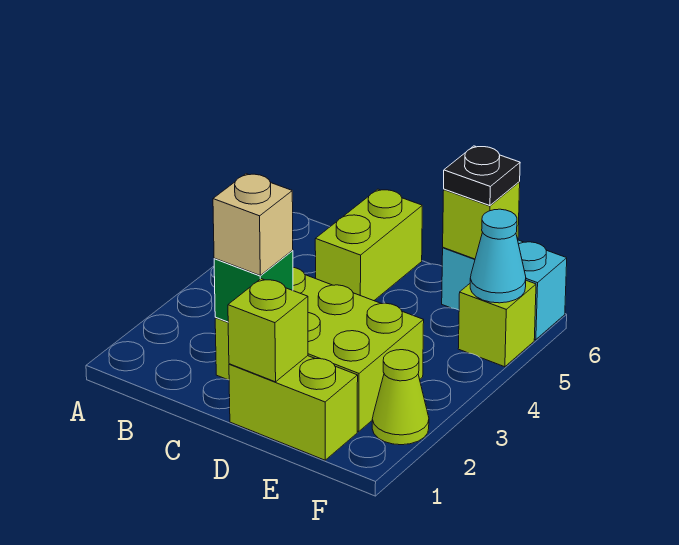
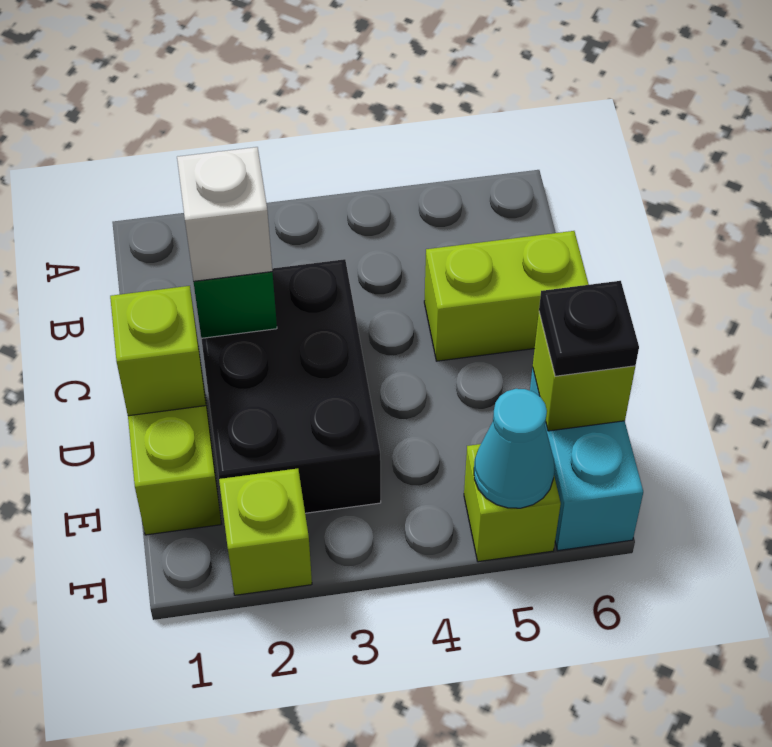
lime brick C2:E3 level 1 -> black brick C2:E3 level 1
tan brick C2 level 3 -> white brick C2 level 3
lime cone F2 level 1 -> lime brick F2 level 1

